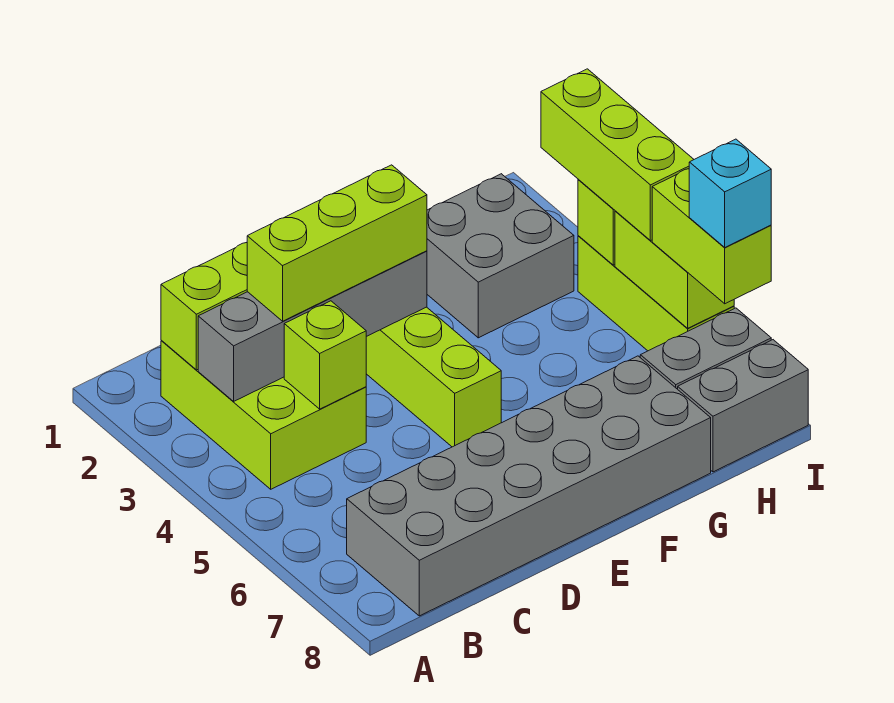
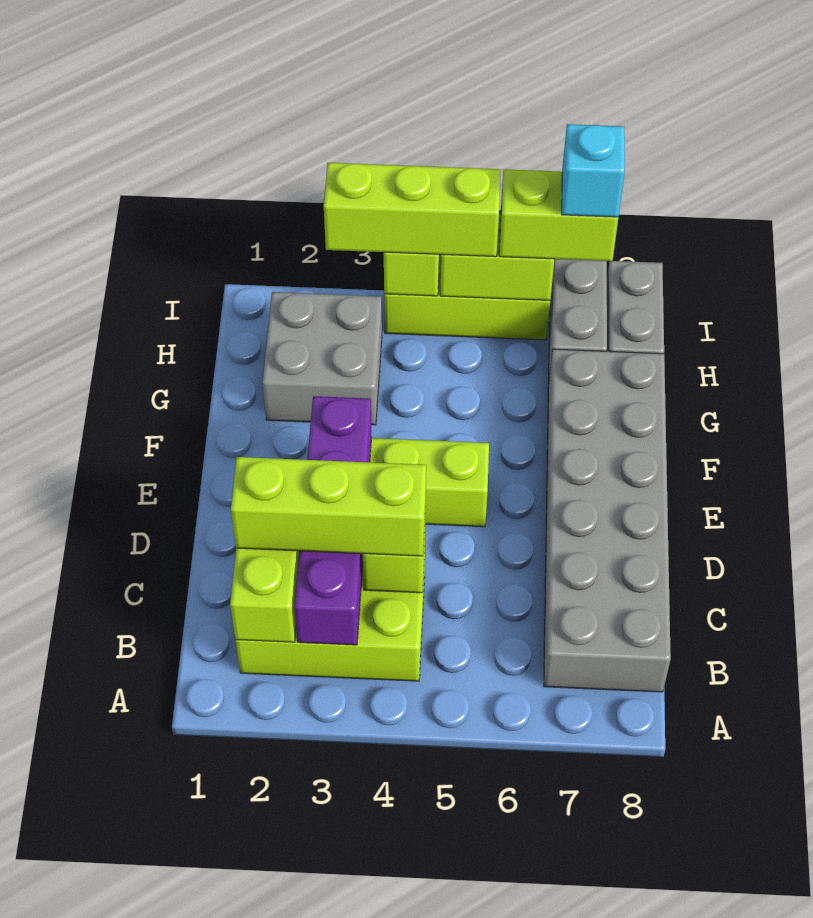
grey brick B3:E3 level 2 -> purple brick B3:E3 level 2
lime brick C3:E3 level 3 -> lime brick C2:C4 level 3

